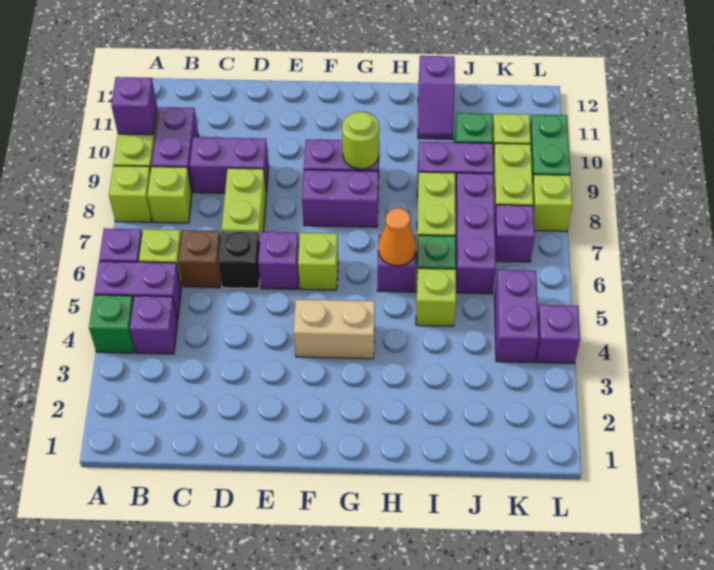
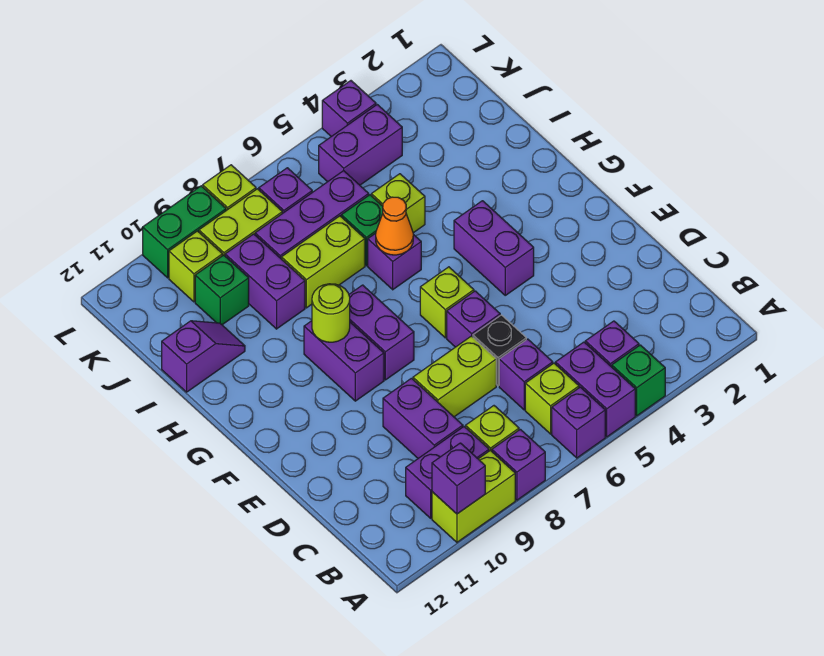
lime brick A8 level 1 -> purple brick A8 level 1
brown brick C6 level 1 -> purple brick C6 level 1
tan brick F4:G4 level 1 -> purple brick F4:G4 level 1

